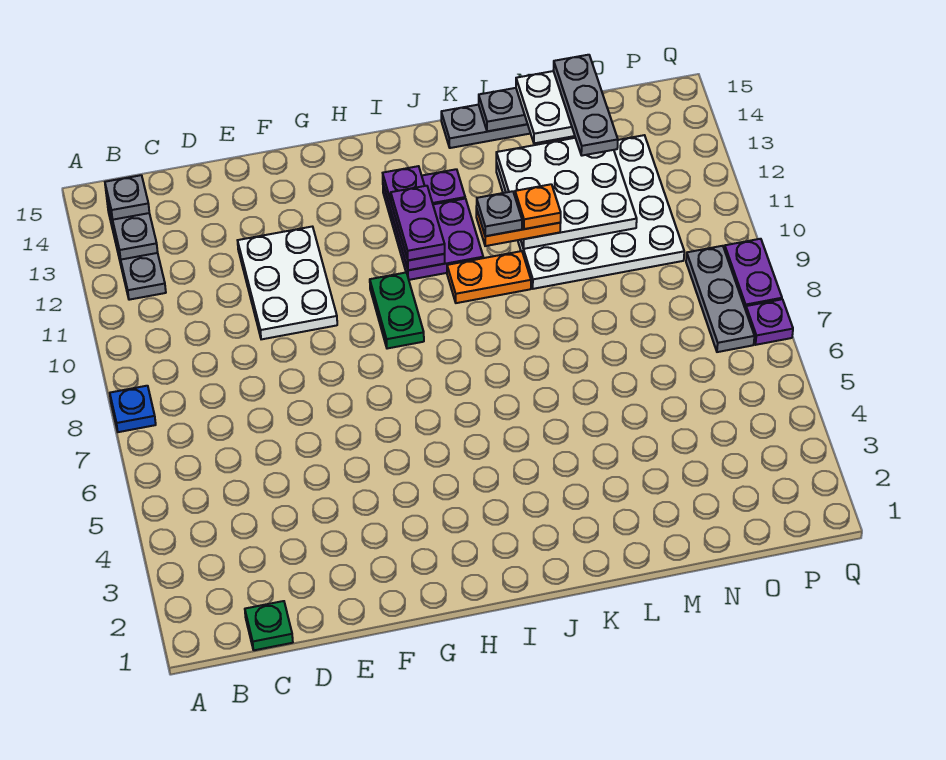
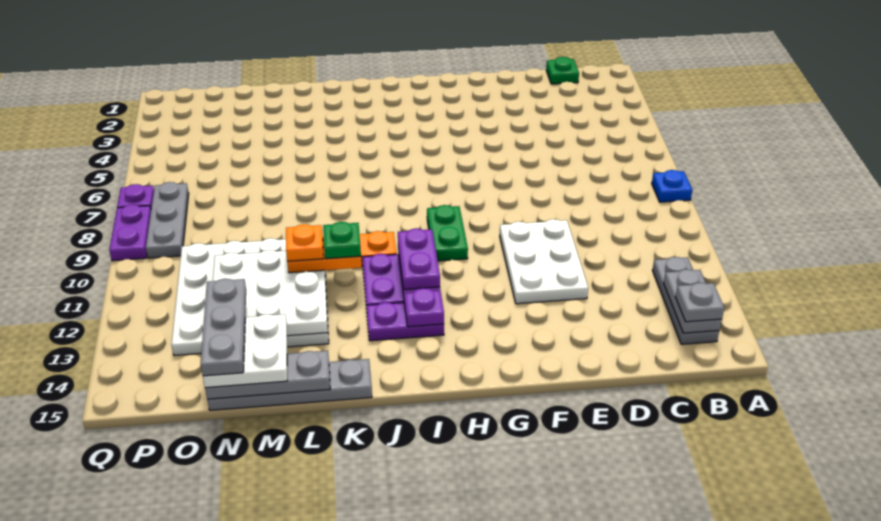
grey plate K11 level 4 -> green plate K11 level 4

